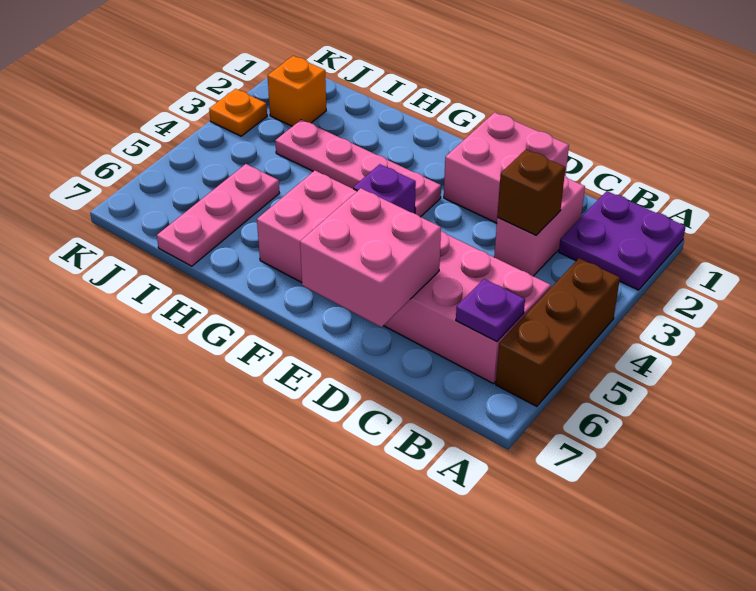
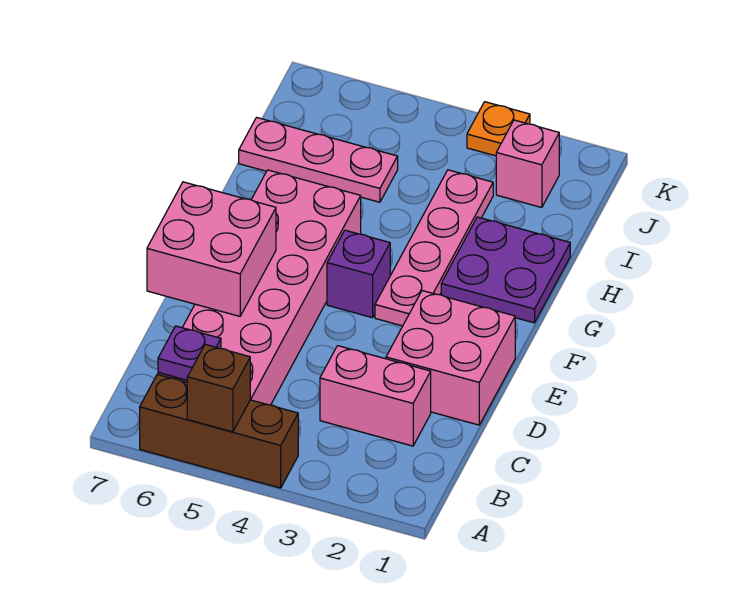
purple plate A1:B2 level 1 -> purple plate G1:H2 level 1
brown brick C3 level 2 -> brown brick A5 level 2
orange brick J2 level 1 -> pink brick J2 level 1

